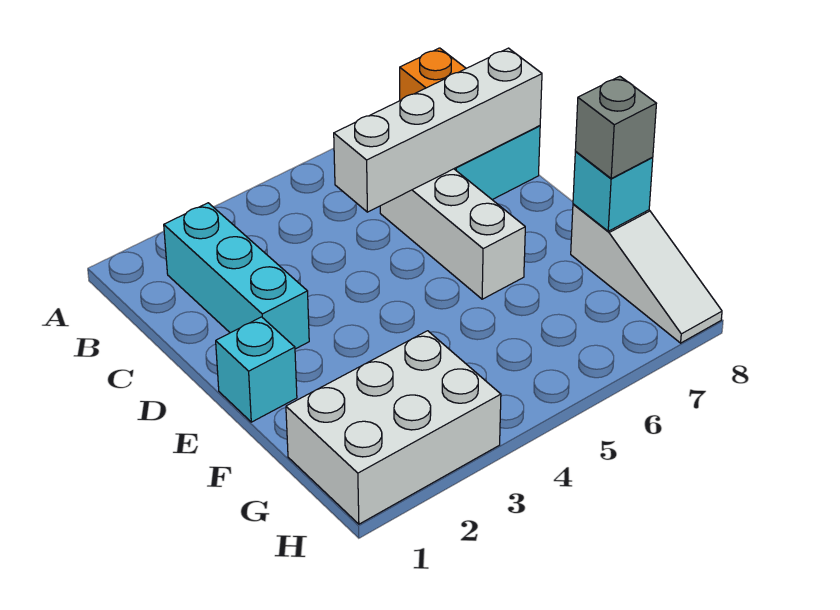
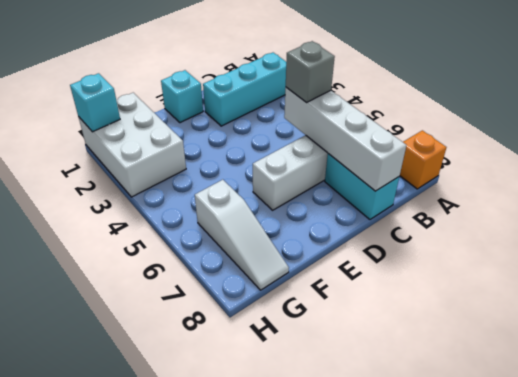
white slope F8:H8 level 1 top F -> white slope G6:G8 level 1 top 6
cyan brick F8 level 2 -> cyan brick H1 level 2
grey brick F8 level 3 -> grey brick C5 level 3

